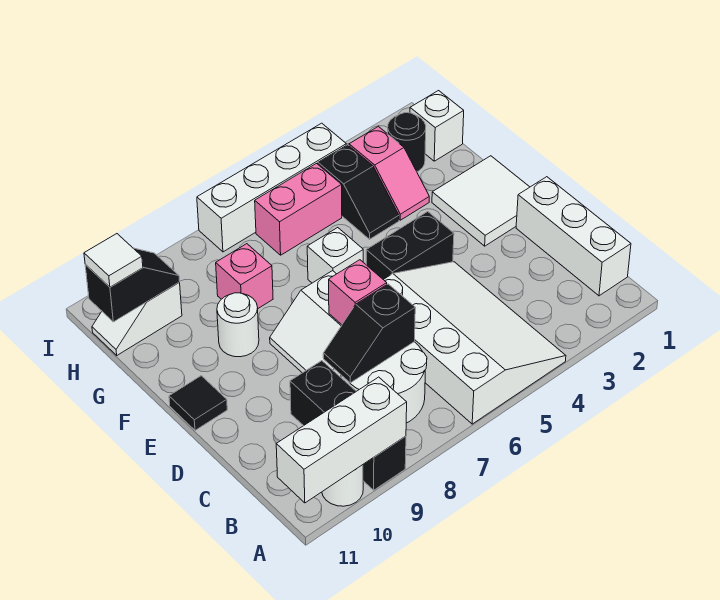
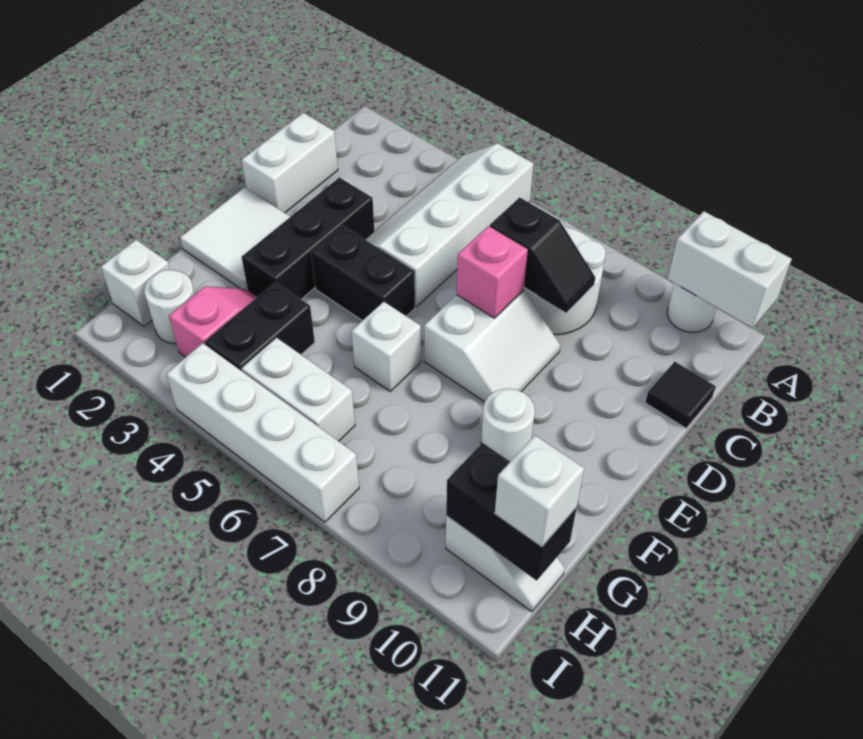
white slope A4:D6 level 1 top 6 -> white slope A4:D5 level 1 top 5
black brick A9:C9 level 1 -> black brick D3:F3 level 1
white brick A9:A11 level 2 -> white brick A10:A11 level 2
white brick B1:D1 level 1 -> white brick C1:D1 level 1
black tile E11 level 1 -> black tile C11 level 1
black slope G4:H4 level 1 top H -> black brick G4:H4 level 1
pink brick G8 level 1 -> none
black round brick H2 level 1 -> white round brick H2 level 1
pink brick H5:H6 level 1 -> white brick H5:H6 level 1
black slope H10:H11 level 2 top 11 -> black brick H10:H11 level 2
white tile H11 level 3 -> white brick H11 level 3

